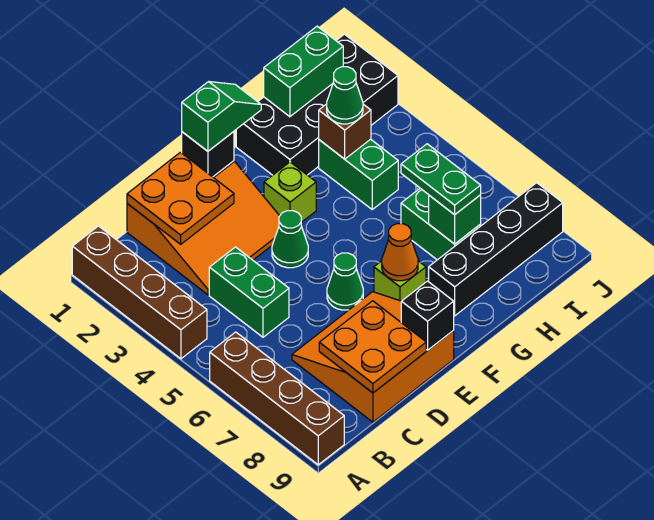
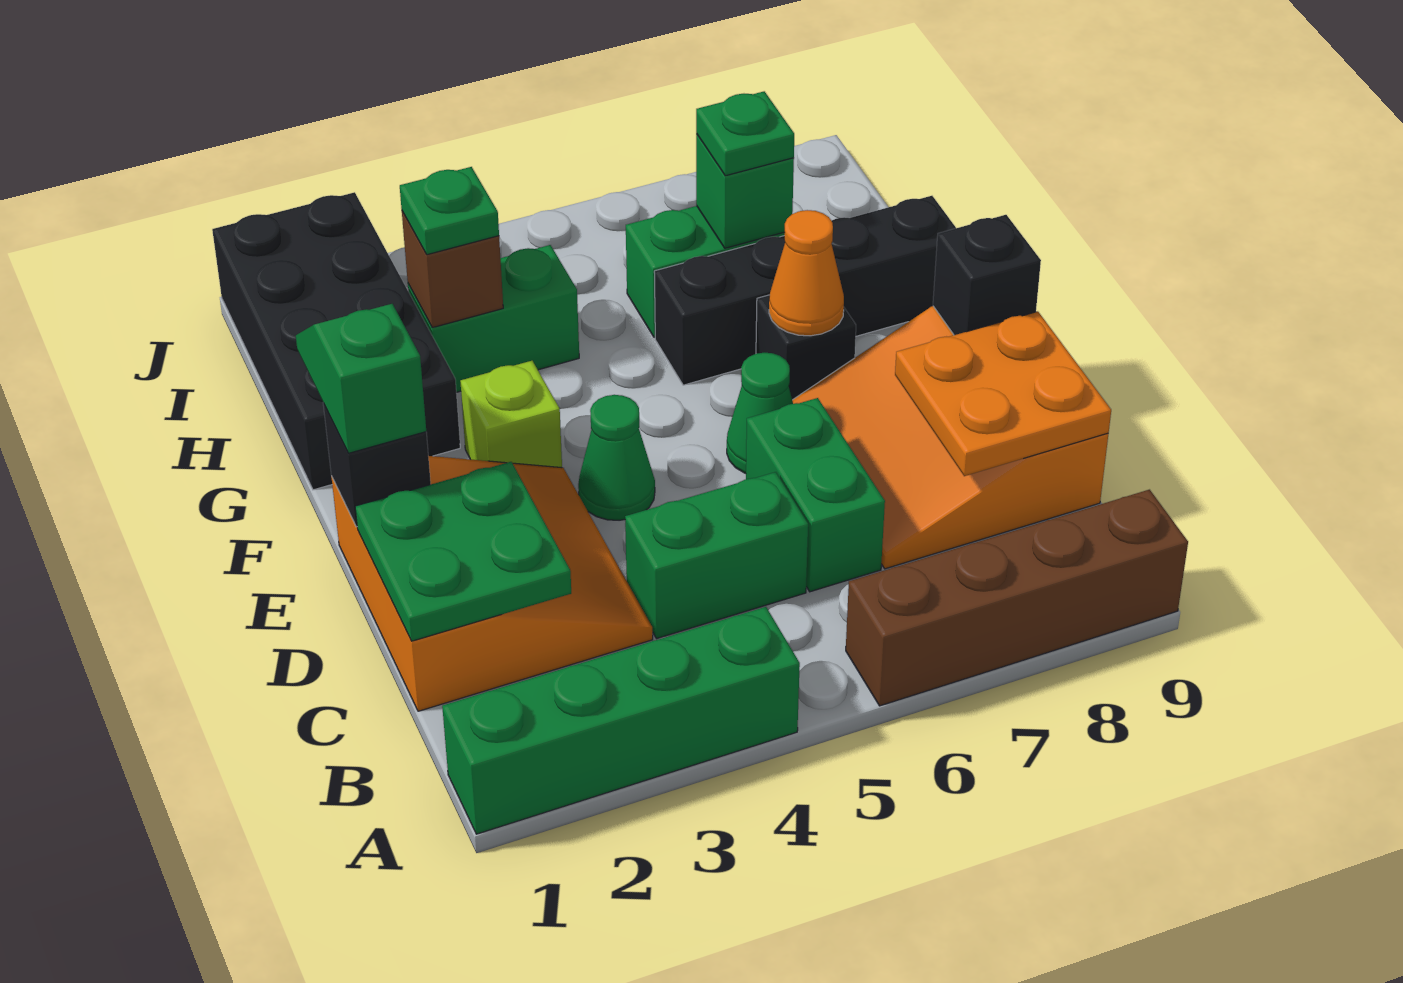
brown brick A1:A4 level 1 -> green brick A1:A4 level 1
orange plate C1:D2 level 2 -> green plate C1:D2 level 2
lime brick F7 level 1 -> black brick F7 level 1
black brick G8:J8 level 1 -> black brick G6:G9 level 1
green brick H1:I1 level 2 -> green brick C6:D6 level 1
green cone H3 level 3 -> green plate H3 level 3
green plate H6:H7 level 3 -> green plate H7 level 3

